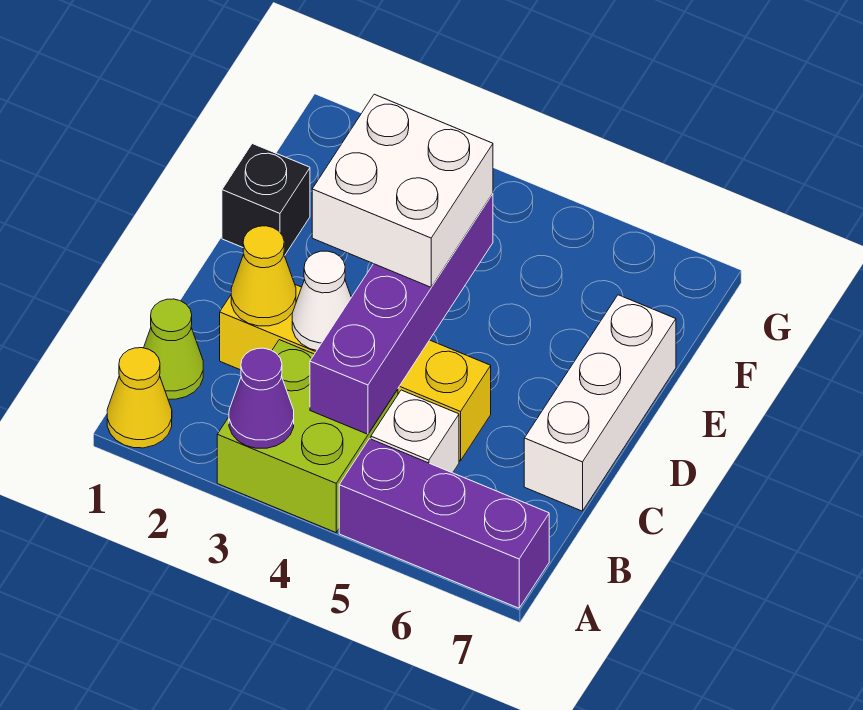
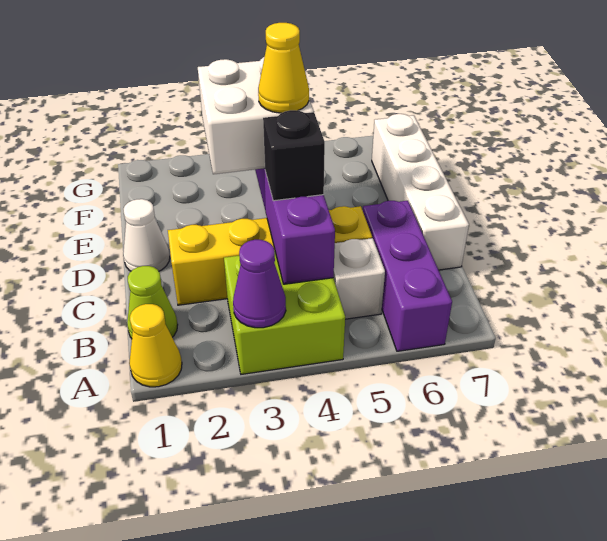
purple brick A5:A7 level 1 -> purple brick A6:C6 level 1
yellow cone C2 level 2 -> yellow cone D4 level 4
white cone C3 level 2 -> white cone D1 level 1
white brick C7:E7 level 1 -> white brick C7:F7 level 1
black brick E1 level 1 -> black brick C4 level 3

